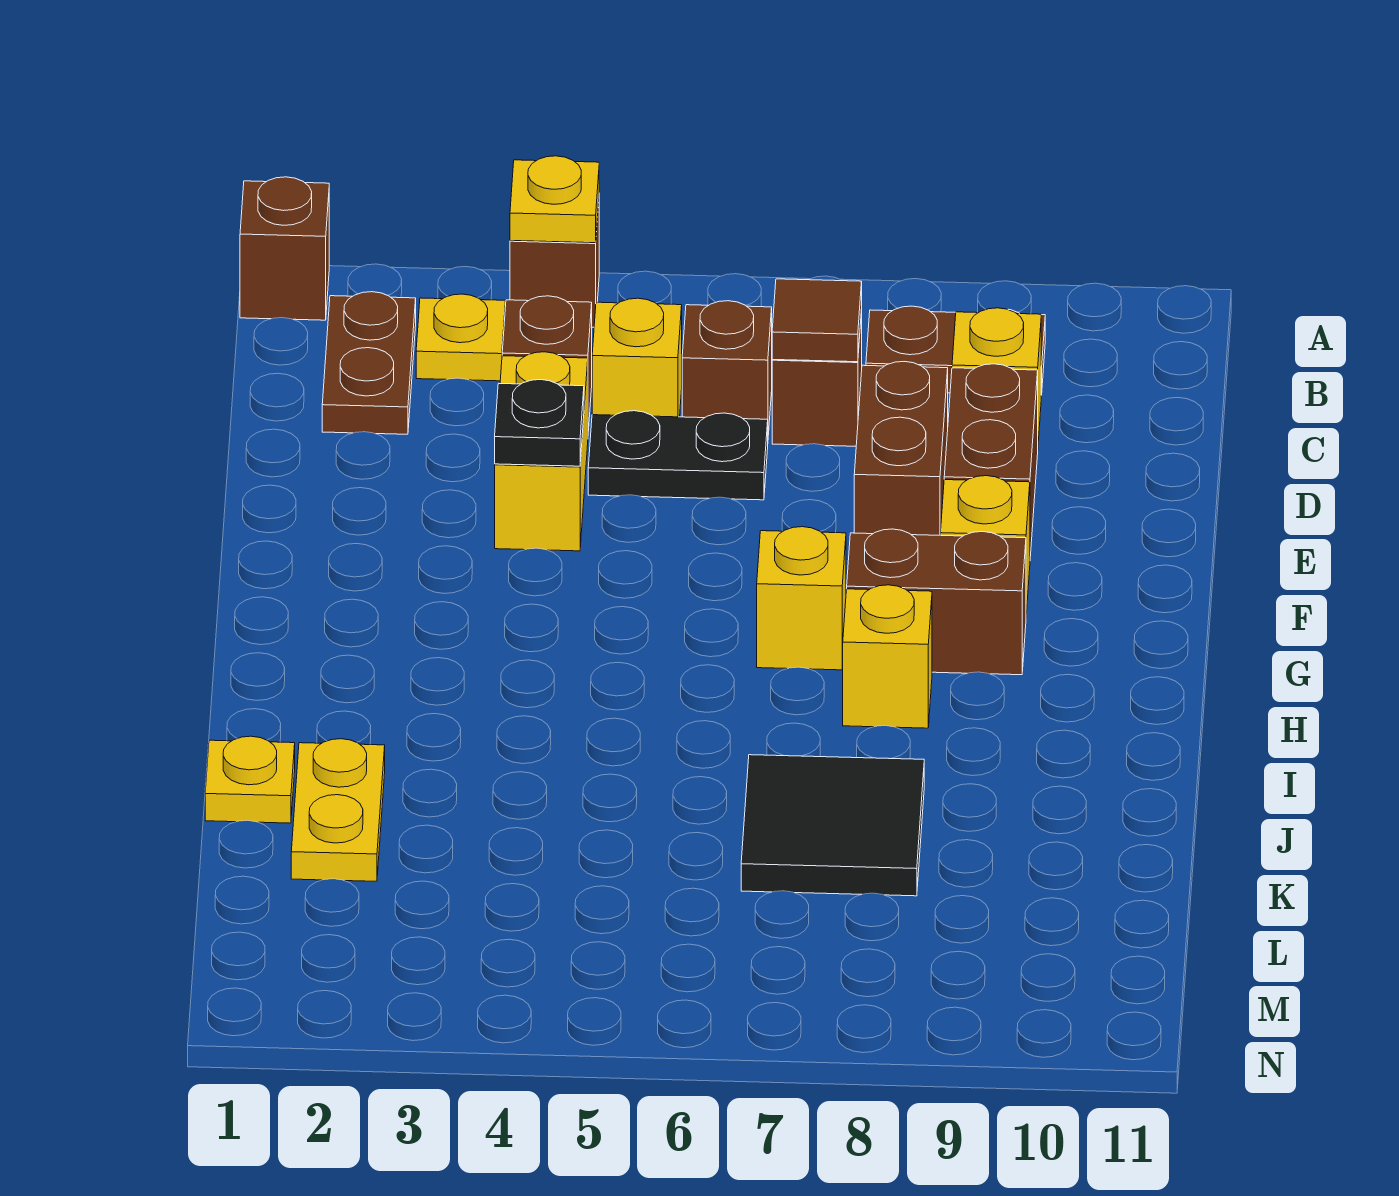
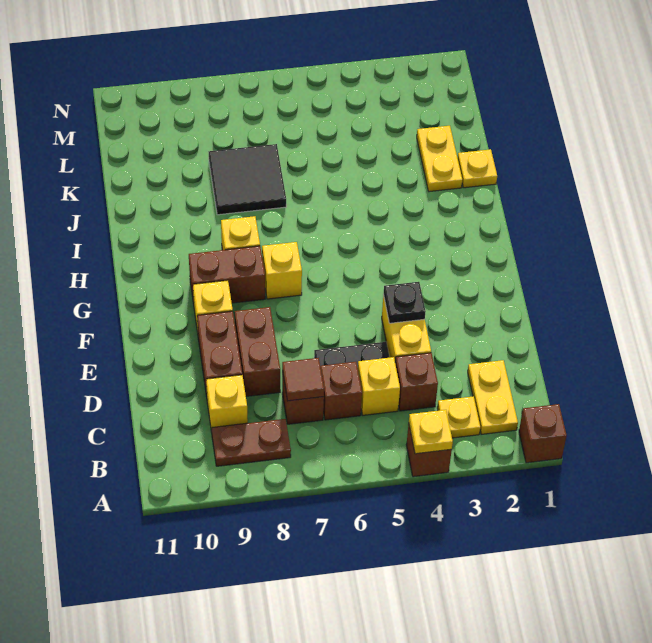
brown plate B2:C2 level 1 -> yellow plate B2:C2 level 1

